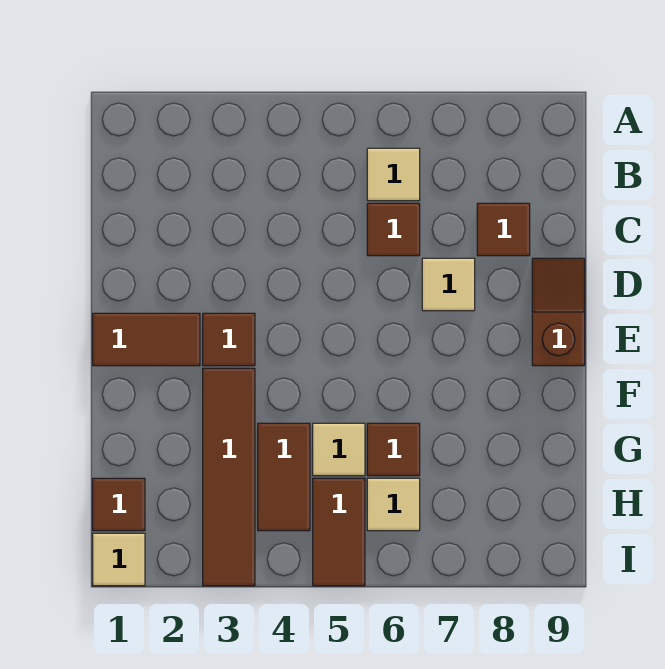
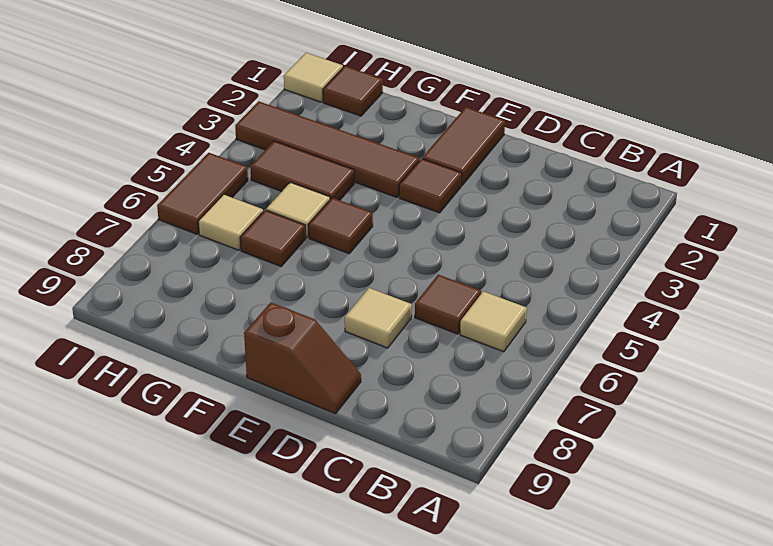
brown tile C8 level 1 -> brown tile F5 level 1
brown tile H5:I5 level 1 -> brown tile I5:I6 level 1

